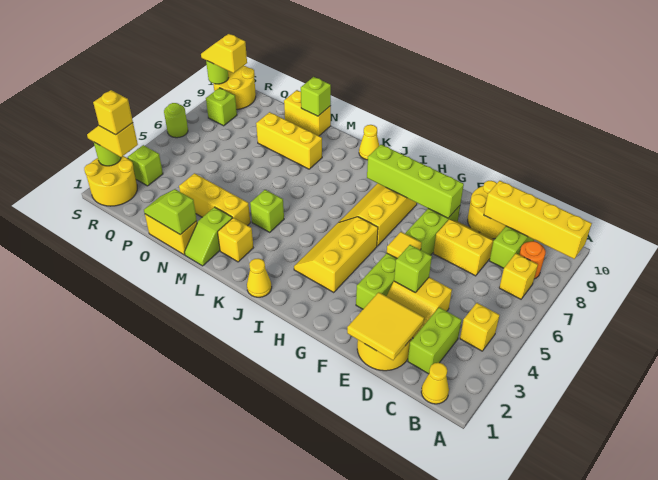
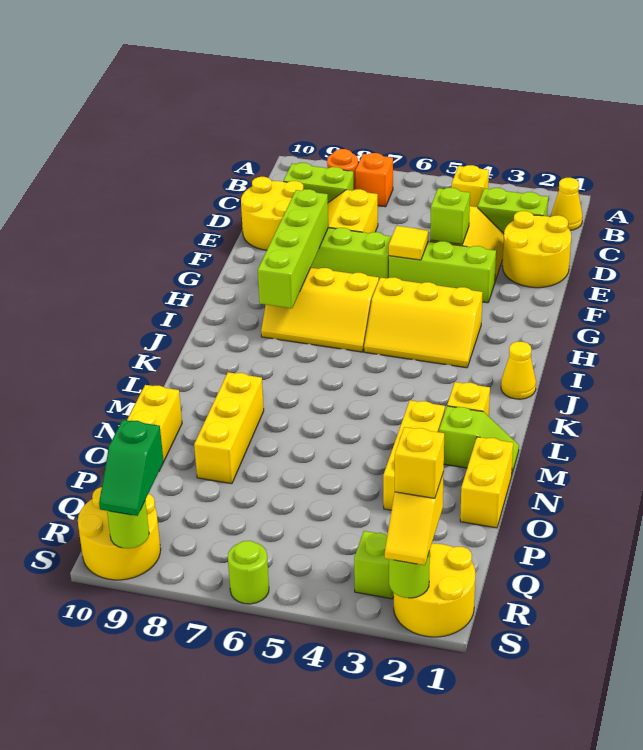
yellow brick A9:D9 level 2 -> none
yellow brick B7 level 1 -> orange brick B7 level 1
yellow tile D1:E2 level 2 -> none
yellow cone K10 level 1 -> none
lime brick L4 level 1 -> none
lime slope N1:O1 level 2 top N -> none
lime brick N10 level 2 -> none
lime brick R8 level 1 -> none
yellow slope R9:S9 level 3 top R -> green slope R9:S9 level 3 top R

